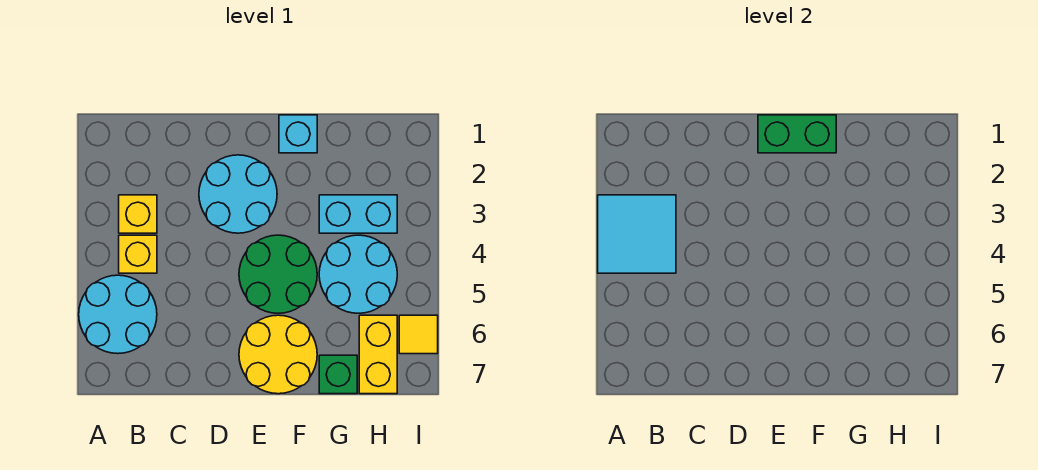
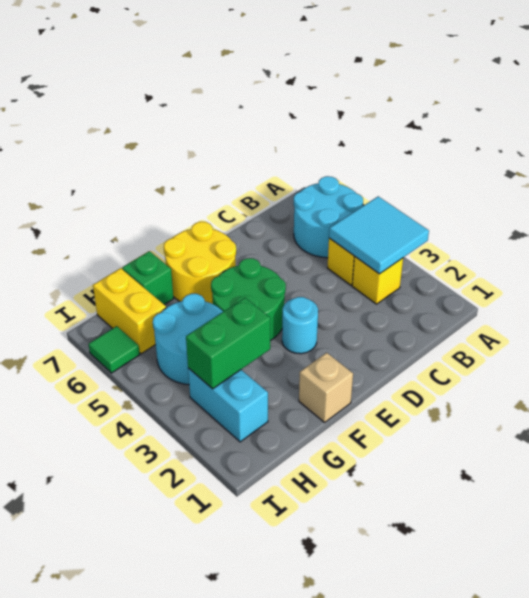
cyan round brick D2:E3 level 1 -> cyan round brick E3 level 1
green brick E1:F1 level 2 -> green brick G3:H3 level 2
cyan brick F1 level 1 -> tan brick F1 level 1
cyan brick G3:H3 level 1 -> cyan brick H2:H3 level 1
yellow tile I6 level 1 -> green tile I6 level 1

